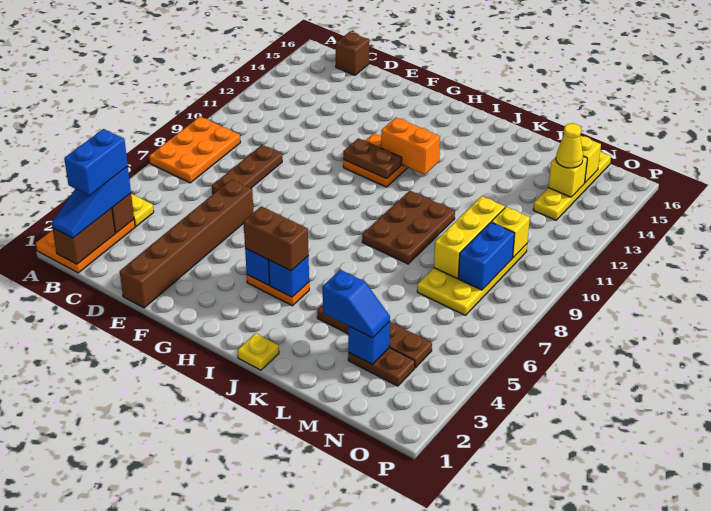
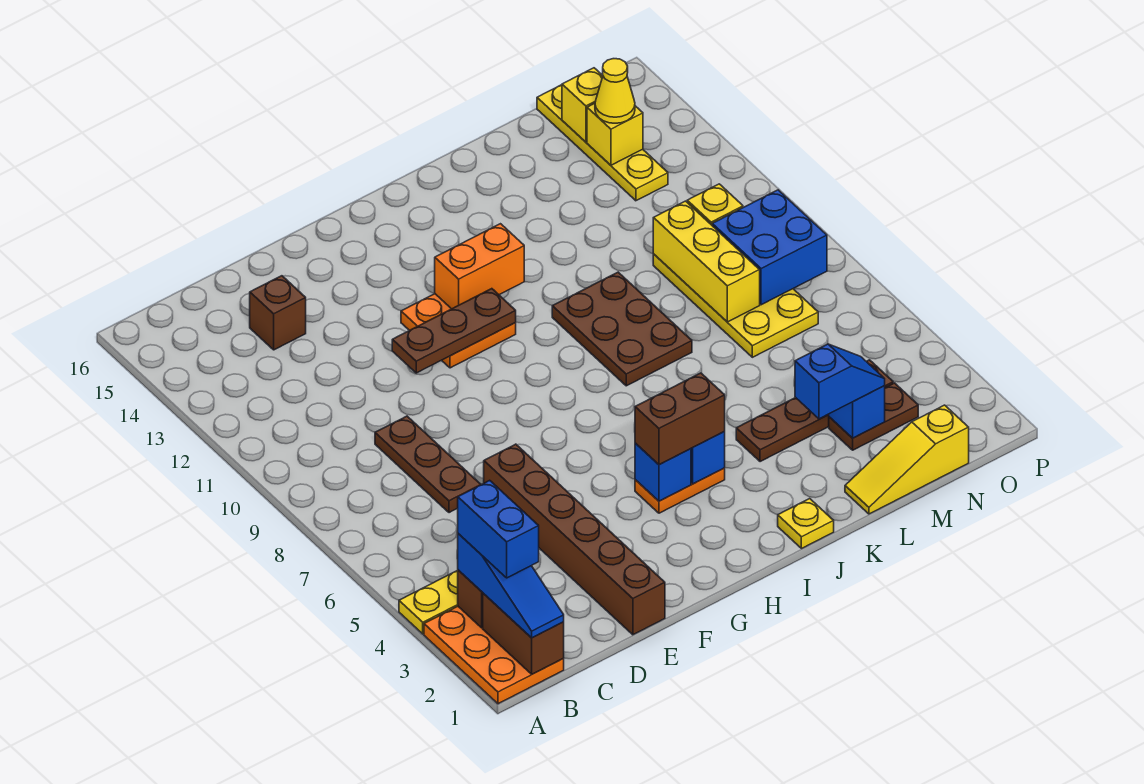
orange plate A7:B9 level 1 -> none
brown brick C16 level 1 -> brown brick D14 level 1
brown plate G11:H11 level 2 -> brown plate F11:H11 level 2
none -> yellow slope L1:N1 level 1 top N
blue brick N8:N9 level 2 -> blue brick N8:O9 level 2

